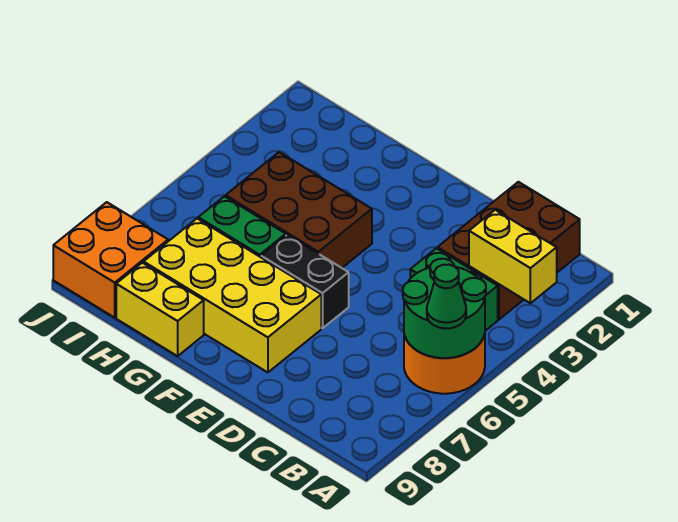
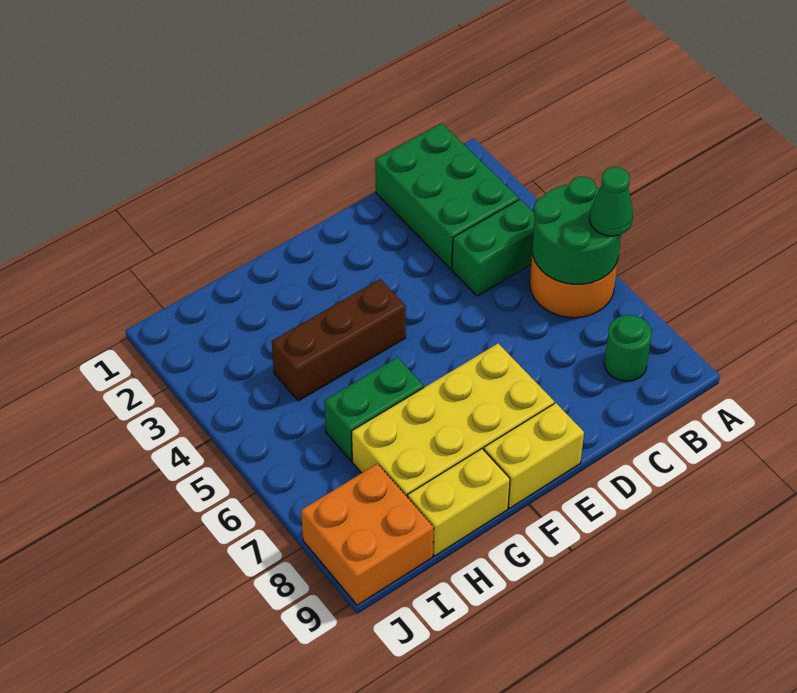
yellow brick A3:B3 level 2 -> yellow brick E9:F9 level 1
brown brick B1:C3 level 1 -> green brick B1:C3 level 1
none -> green round brick B8 level 1
black brick E6:F6 level 1 -> none
brown brick F4:H5 level 1 -> brown brick F4:H4 level 1

